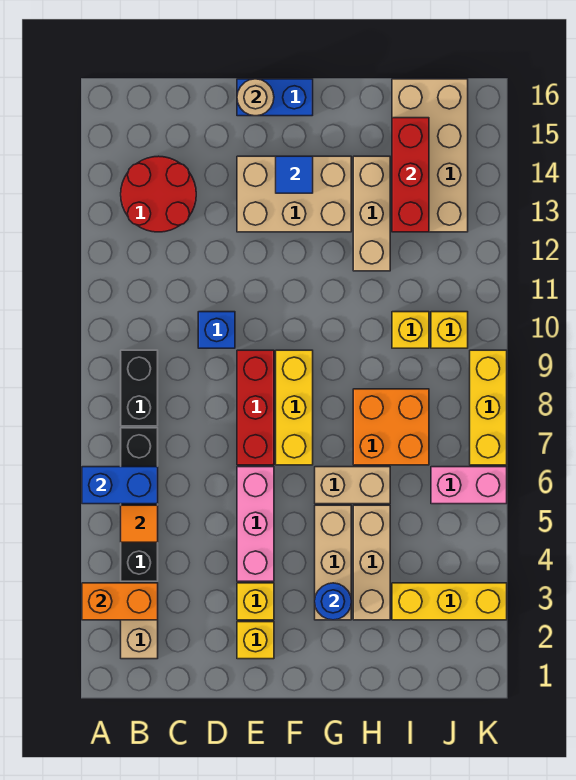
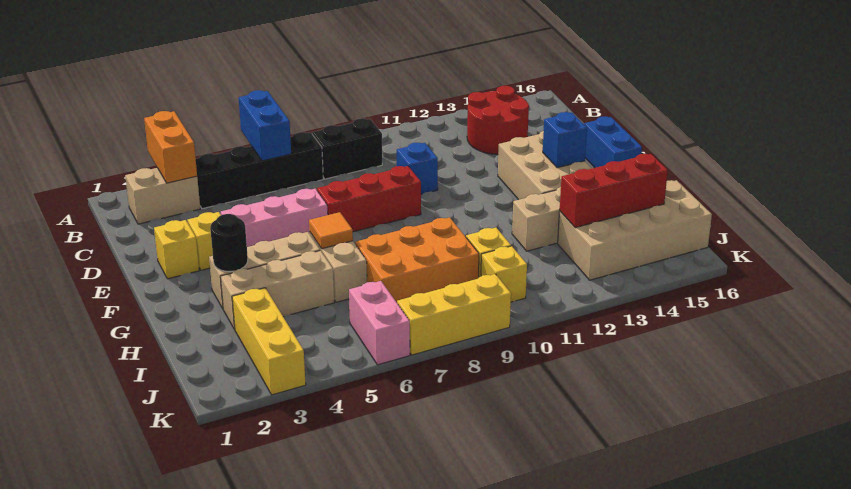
orange tile B5 level 2 -> orange tile G6 level 2
tan round brick E16 level 2 -> none
yellow brick F7:F9 level 1 -> none
blue tile F14 level 2 -> blue brick F14 level 2
blue round brick G3 level 2 -> black round brick G3 level 2
orange brick H7:I8 level 1 -> orange brick H7:I9 level 1

